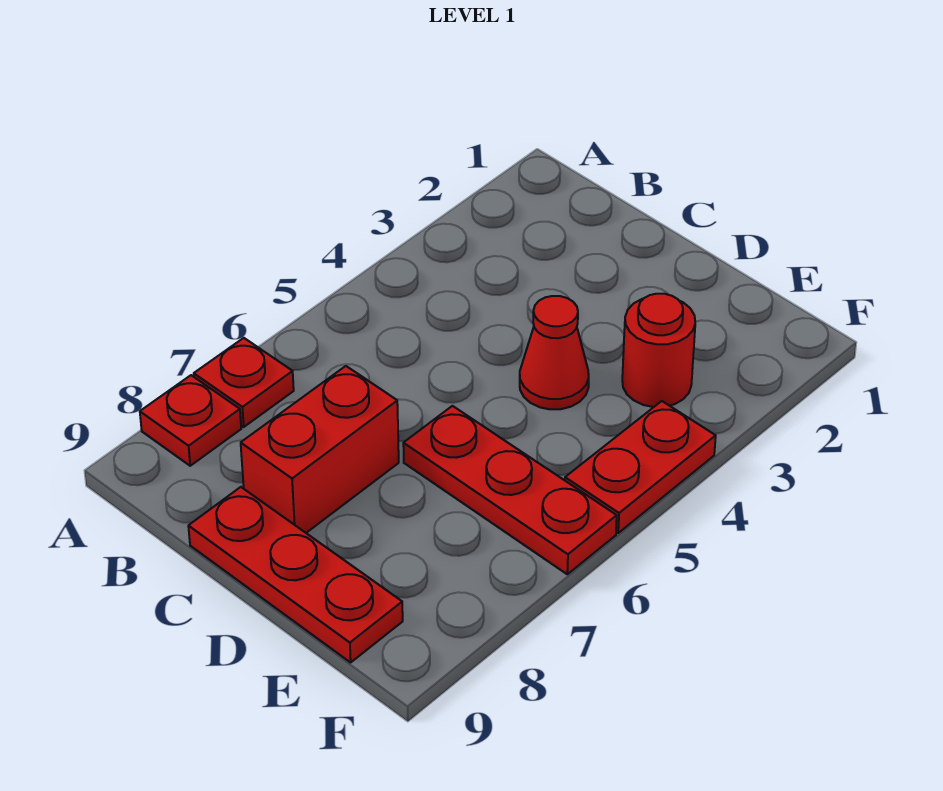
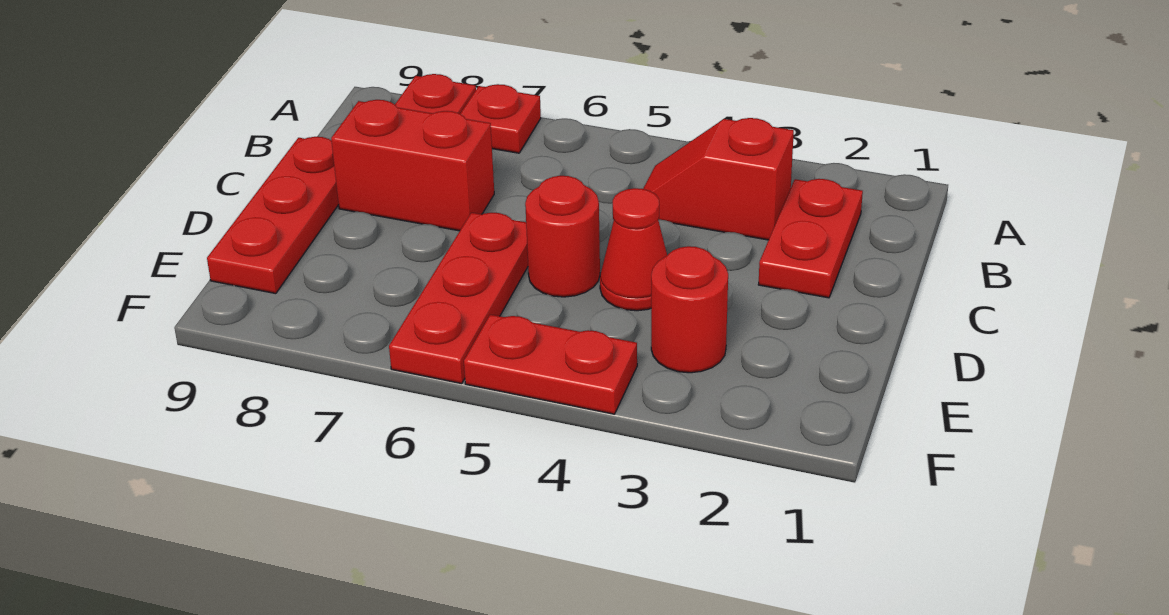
none -> red plate B2:C2 level 1
none -> red slope B3:B4 level 1 top 3
none -> red round brick D5 level 1

